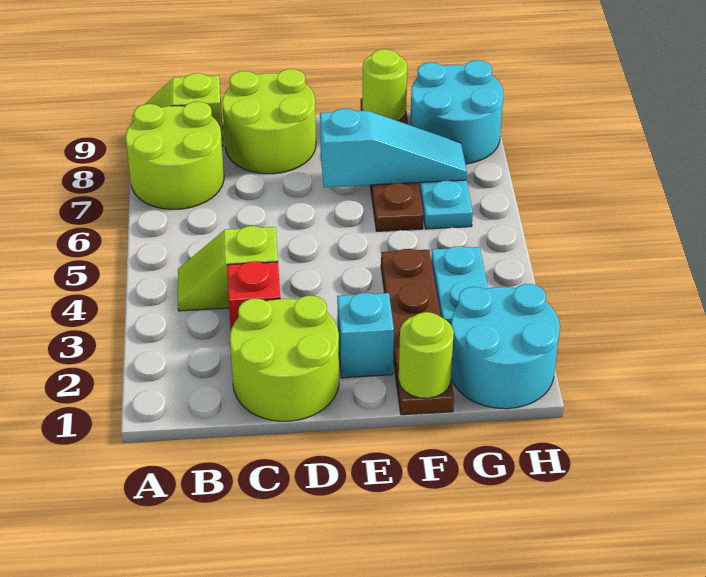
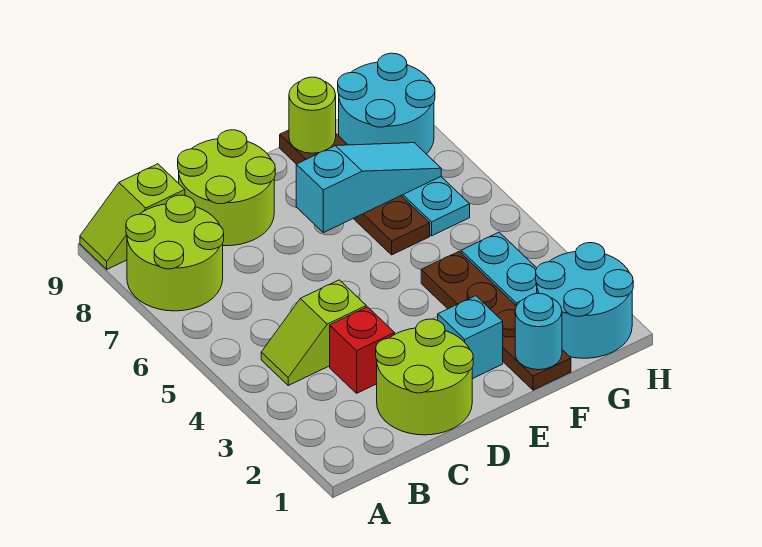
lime round brick F1 level 2 -> cyan round brick F1 level 2

